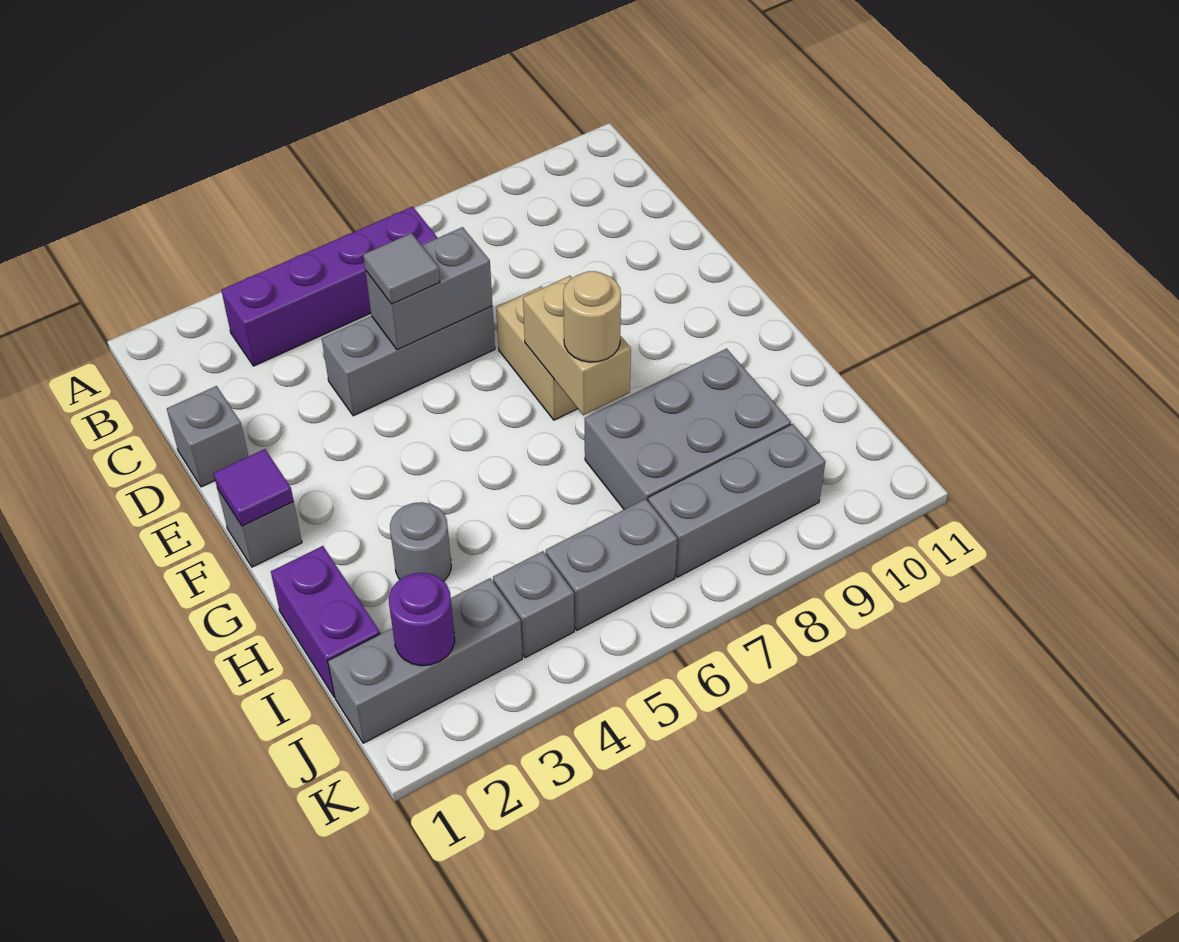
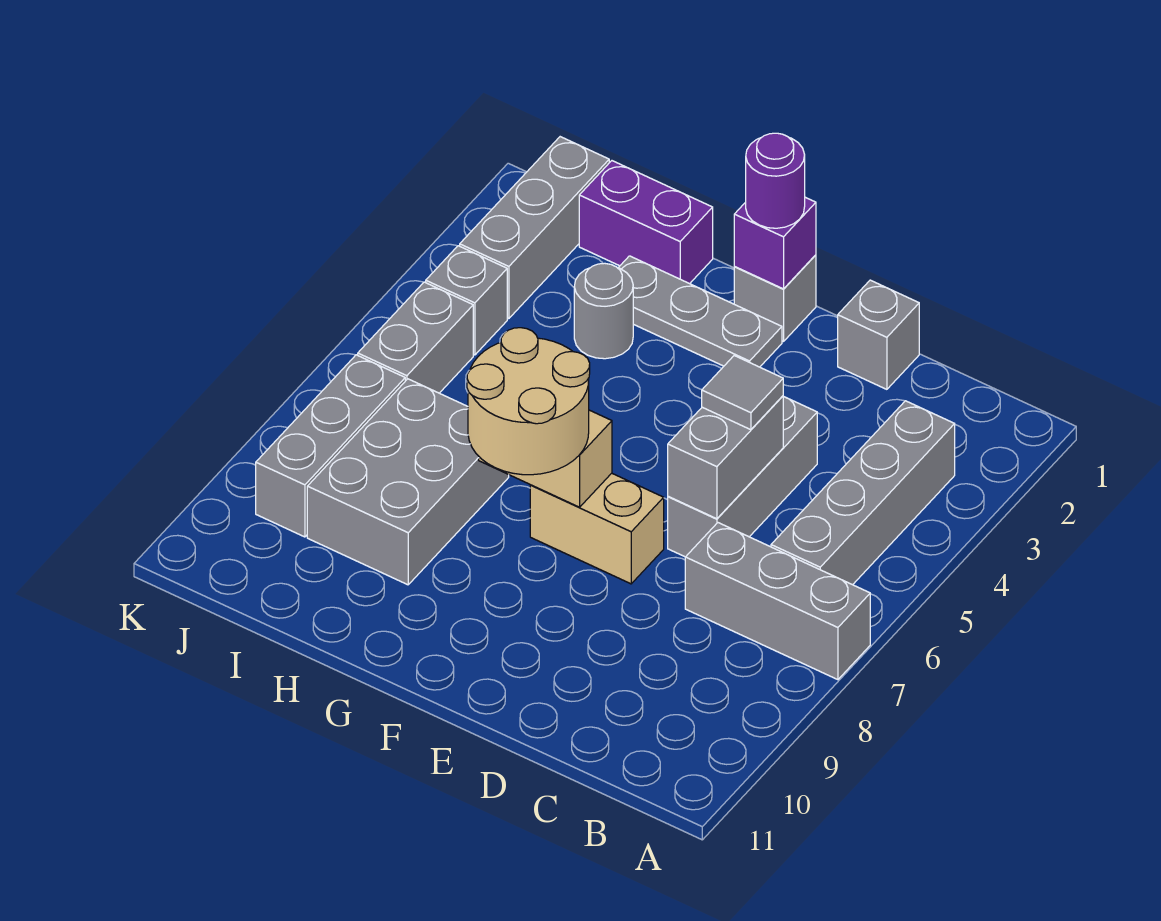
none -> grey brick A7:C7 level 1
purple brick B3:B6 level 1 -> grey brick B3:B6 level 1
purple tile F1 level 2 -> purple brick F1 level 2
none -> grey plate F2:H2 level 1
tan round brick G7 level 3 -> tan round brick F7:G8 level 3
purple round brick J2 level 2 -> purple round brick F1 level 3

